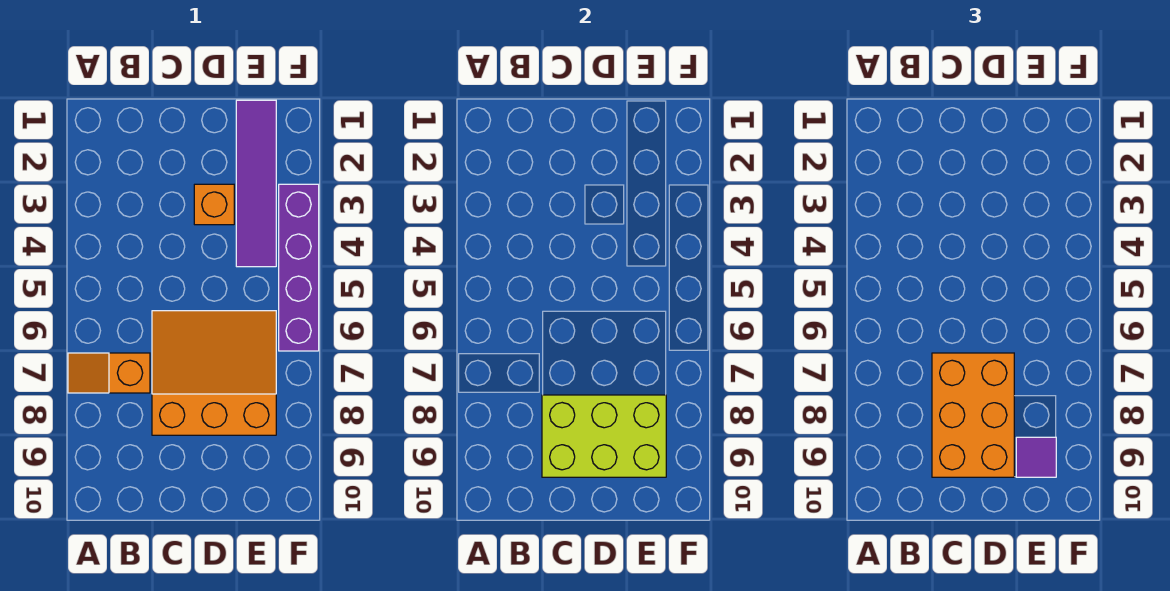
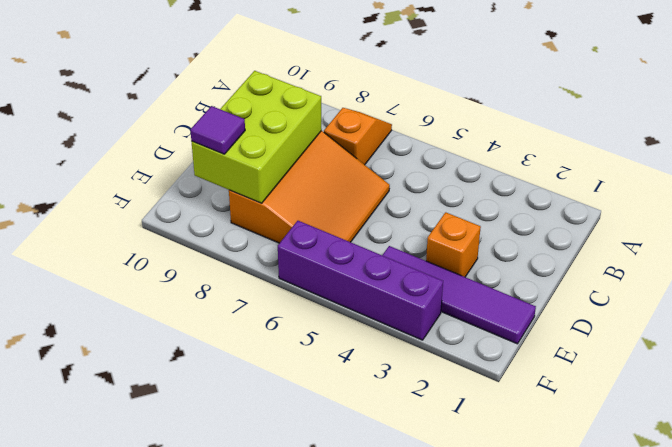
orange brick C7:D9 level 3 -> none

